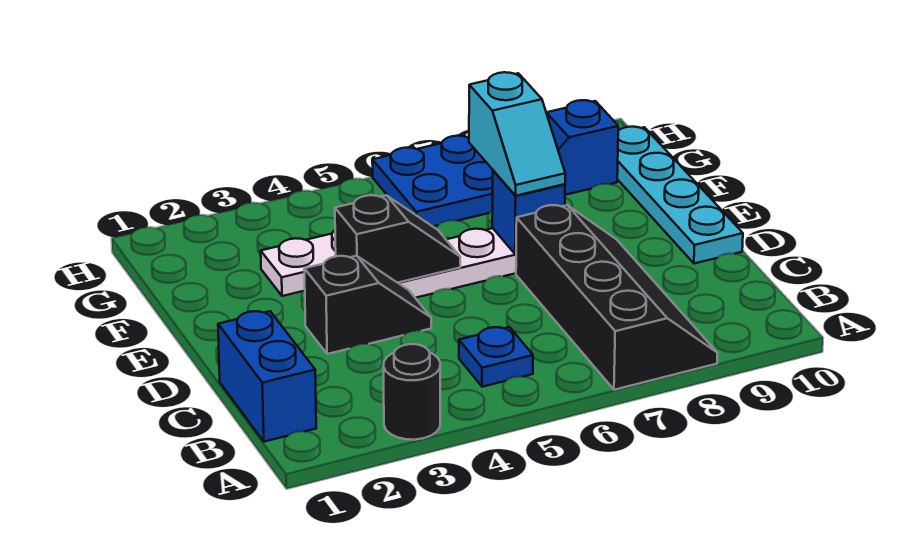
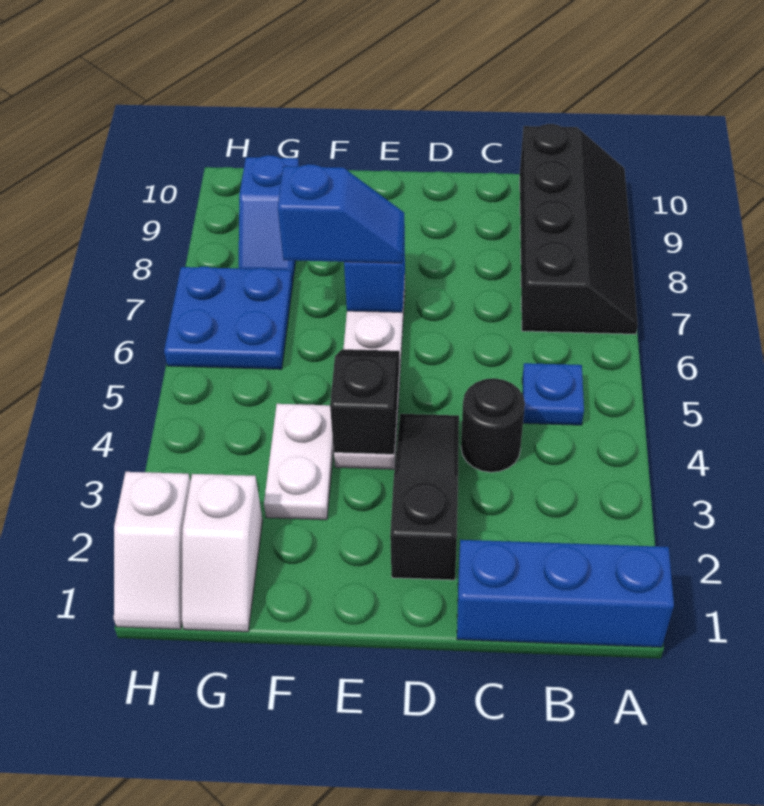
black round brick A3 level 1 -> black round brick C4 level 1
black slope A7:D8 level 1 top 7 -> black slope A7:B10 level 1 top B
blue brick B1:C1 level 1 -> blue brick A1:C1 level 1
black slope D3:D4 level 1 top 3 -> black slope D2:D4 level 1 top 2
cyan plate D10:G10 level 1 -> none
cyan slope E7:F7 level 3 top F -> blue slope E7:F7 level 3 top F
none -> white slope G1:G2 level 1 top 2
none -> white slope H1:H2 level 1 top 2

